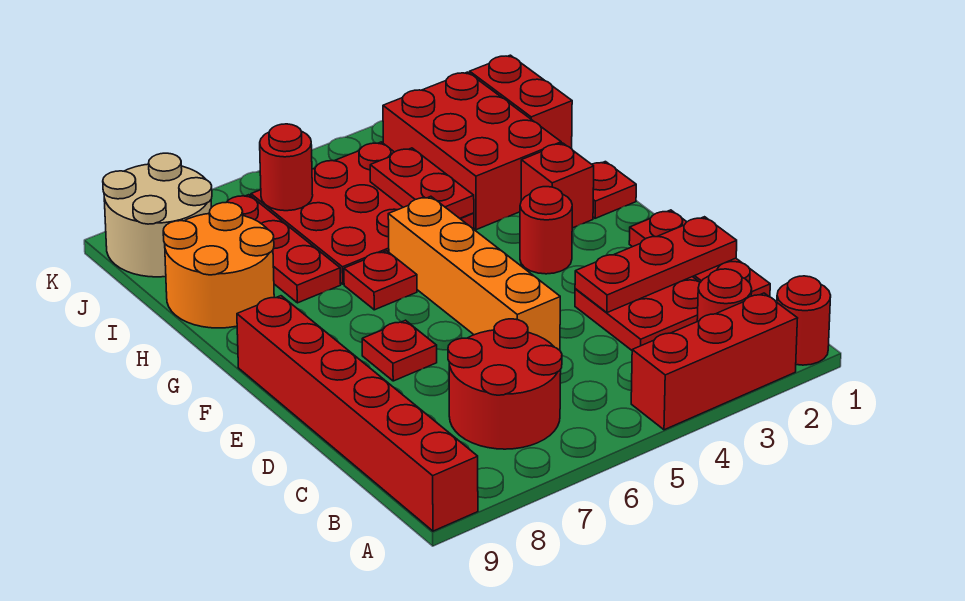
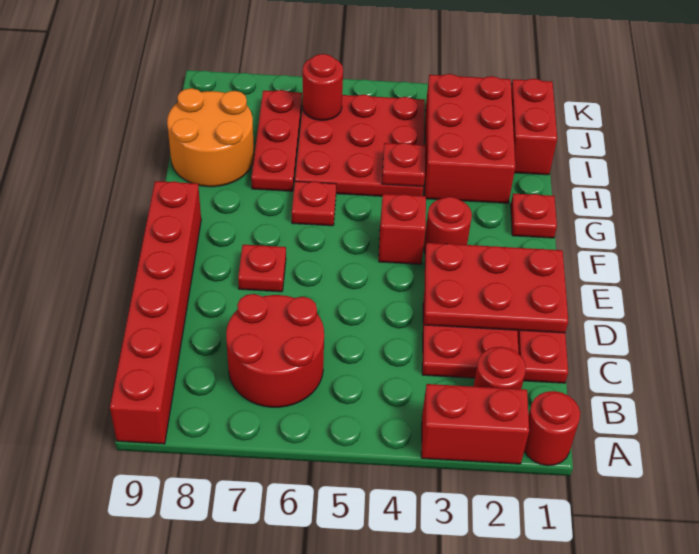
red brick A2:A4 level 1 -> red brick A2:A3 level 1
red plate D1:D3 level 2 -> red plate D1:E3 level 2
orange brick D5:G5 level 1 -> none
red brick G2 level 1 -> red brick F4 level 1
red plate H4:I4 level 2 -> red plate H4 level 2
tan round brick J8:K9 level 1 -> none

